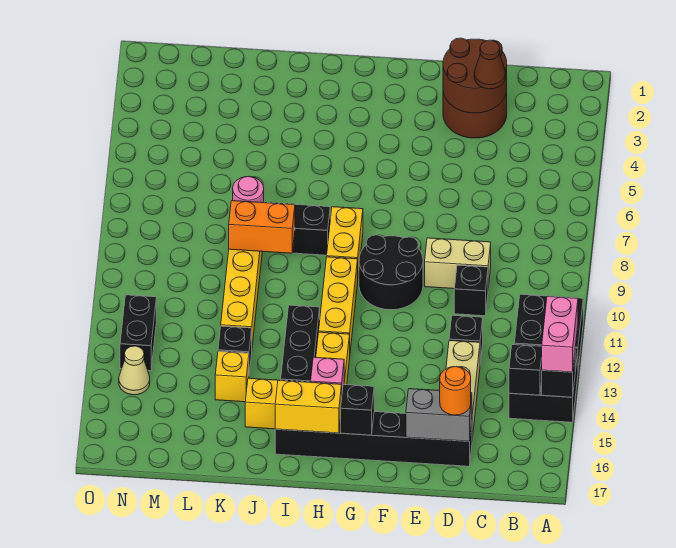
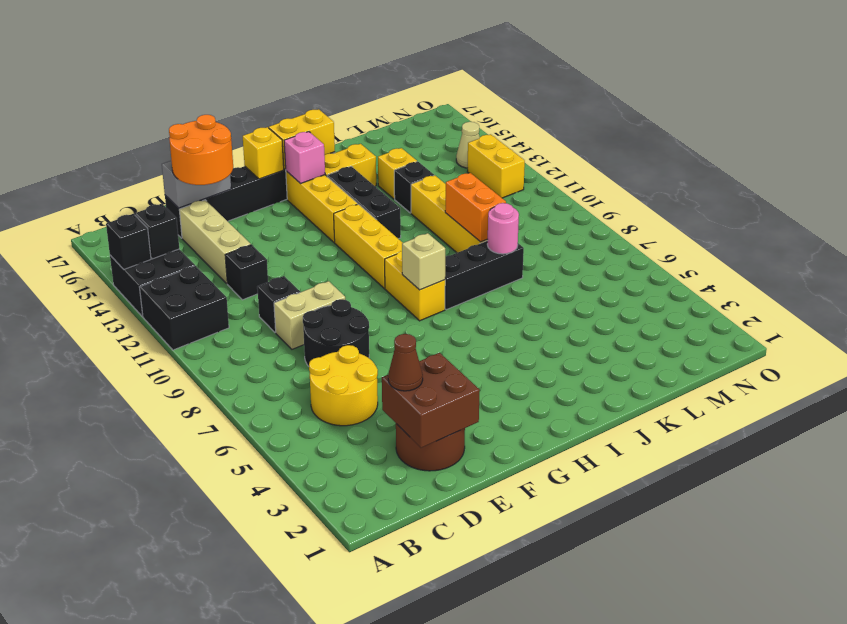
pink brick A13:A14 level 3 -> none
none -> yellow round brick C5:D6 level 1
brown round brick D2:E3 level 2 -> brown brick D2:E3 level 2
orange round brick D16 level 3 -> orange round brick D15:E16 level 3
black round brick F9:G10 level 1 -> black round brick D7:E8 level 1
black brick G16 level 2 -> yellow brick G16 level 2
none -> tan brick H8 level 2
orange brick J9:K9 level 2 -> orange brick K9:K10 level 2
black brick N12:N13 level 1 -> yellow brick N12:N13 level 1

